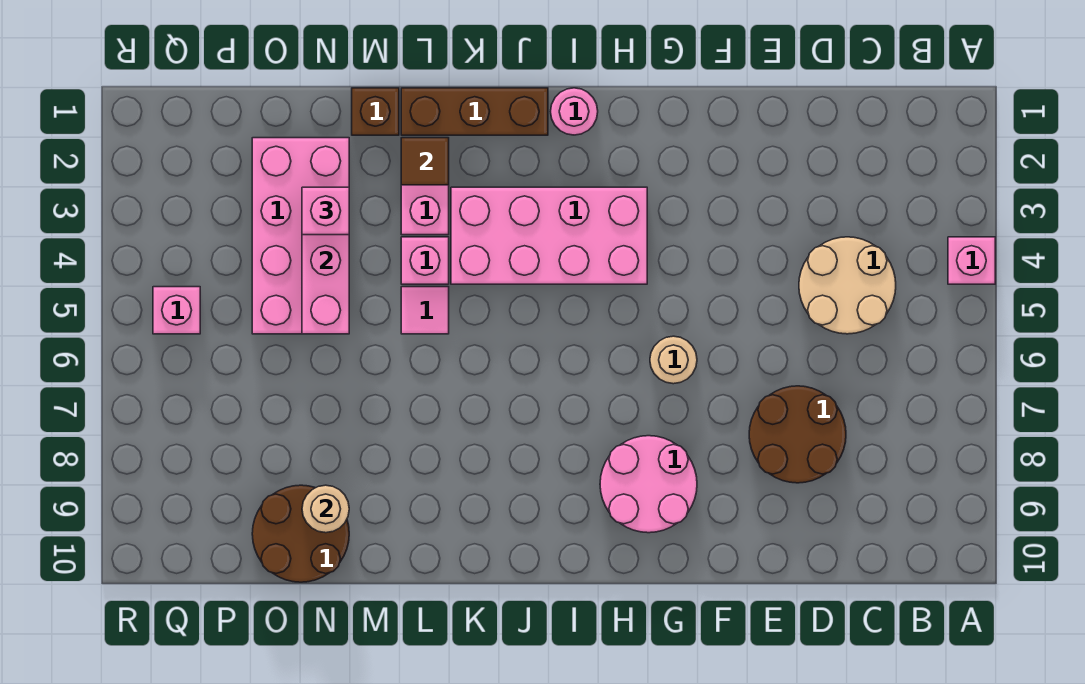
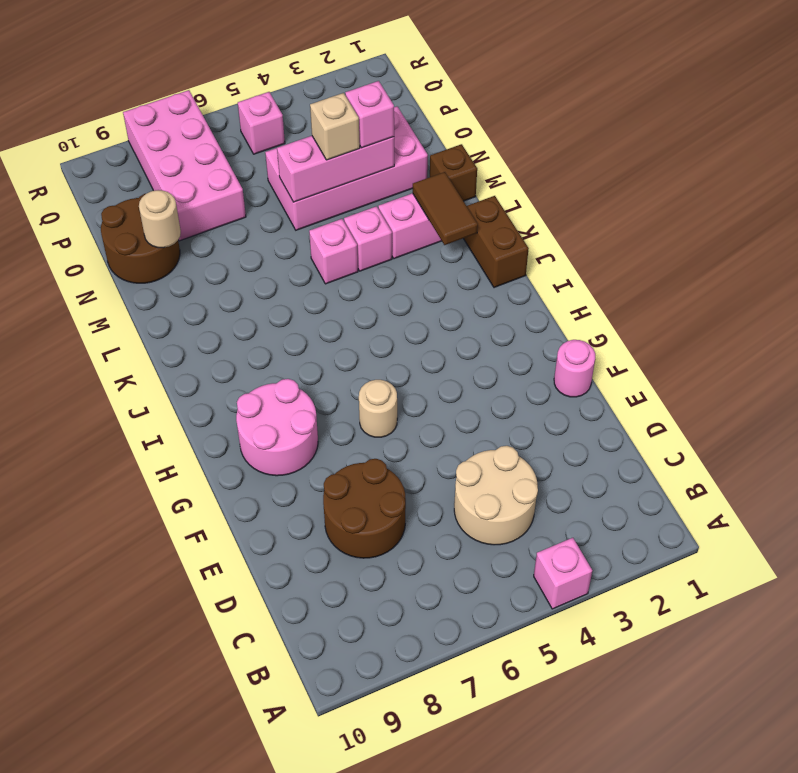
pink brick H3:K4 level 1 -> pink brick O7:R8 level 1
pink round brick I1 level 1 -> pink round brick F1 level 1
brown brick J1:L1 level 1 -> brown brick J1:K1 level 1
brown tile L2 level 2 -> brown tile K2:L2 level 2
pink tile L5 level 1 -> pink brick L5 level 1
none -> tan brick N4 level 3

